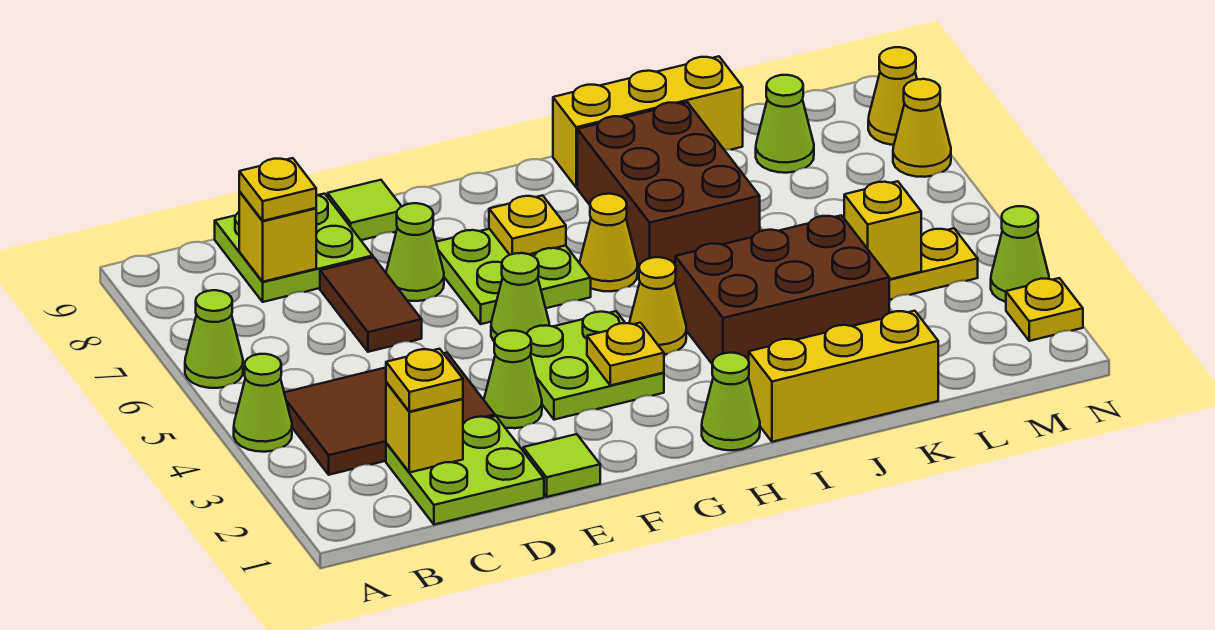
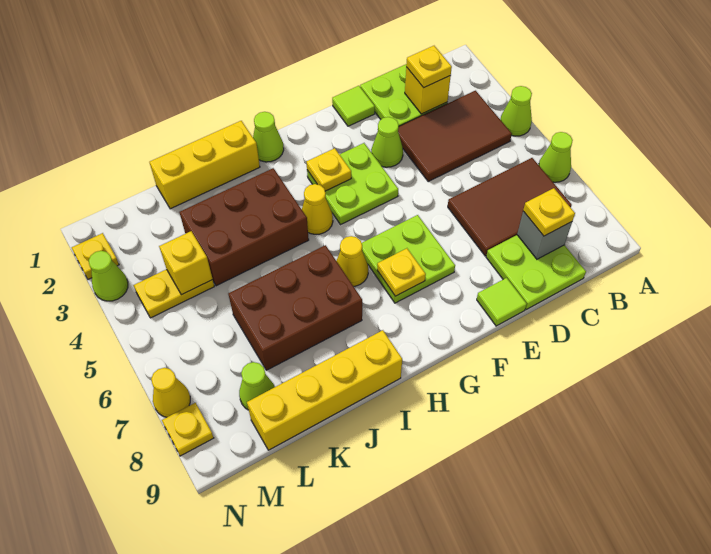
yellow brick C8 level 2 -> grey brick C8 level 2
brown tile D6:D7 level 1 -> brown tile B6:D7 level 1
lime cone E7 level 1 -> none
lime cone F5 level 1 -> none
brown brick I6:J8 level 1 -> brown brick I6:K7 level 1
yellow brick I9:K9 level 1 -> yellow brick I9:L9 level 1
yellow cone N8 level 1 -> yellow plate N8 level 1

